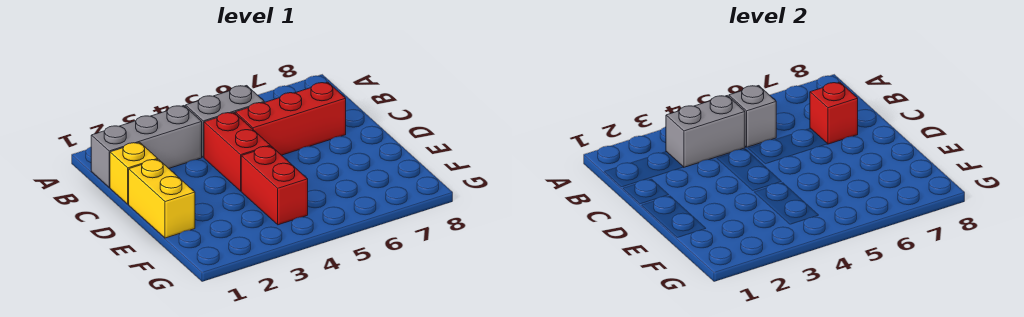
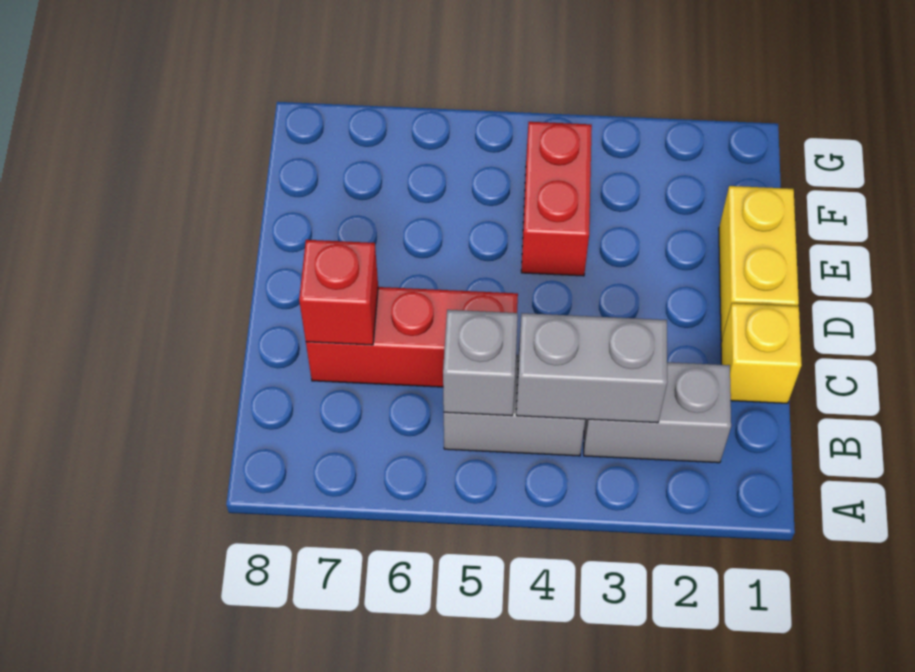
grey brick B1:B3 level 1 -> grey brick B2:B3 level 1
red brick C4:D4 level 1 -> none

